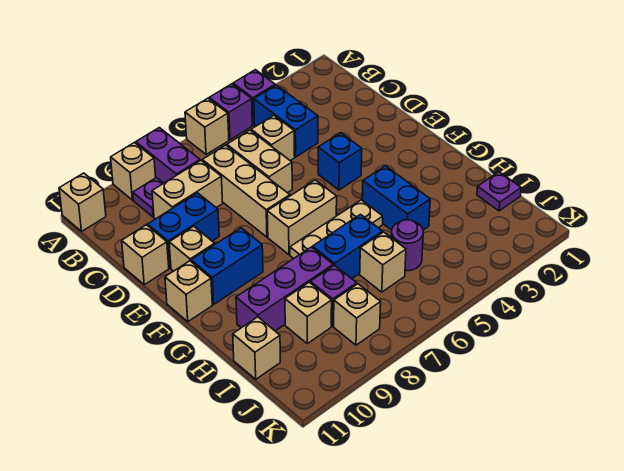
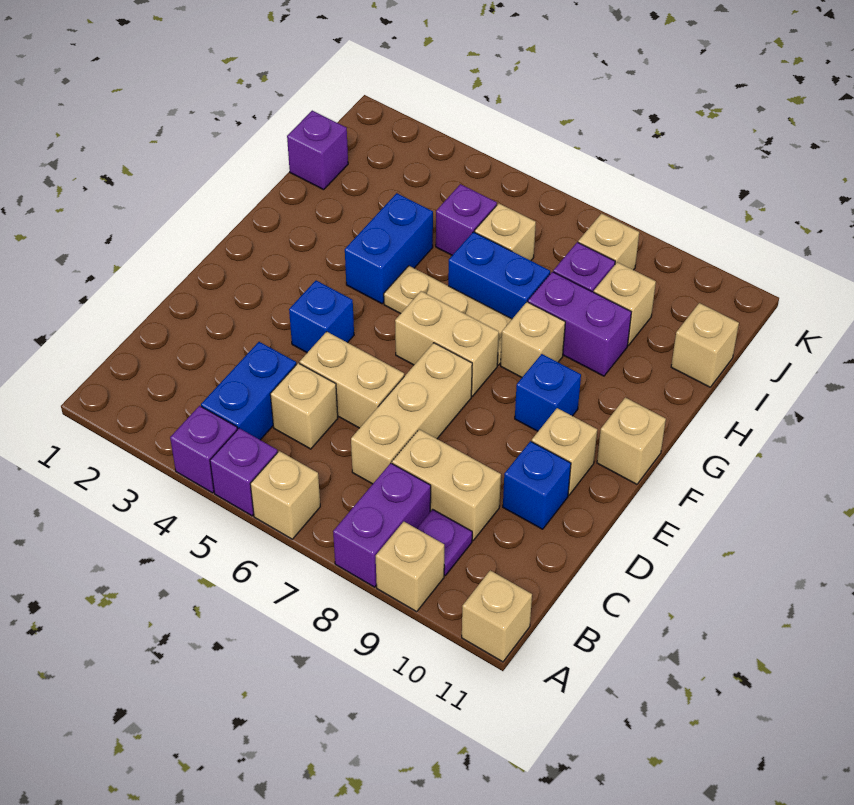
tan brick C6:D6 level 1 -> tan brick D5:D6 level 1
blue brick D9:D10 level 1 -> blue brick D10 level 1
tan brick D11 level 1 -> tan brick G8 level 1
blue brick F9:F10 level 1 -> blue brick F9 level 1
purple brick H8:H10 level 1 -> purple brick H8:H9 level 1
purple plate I1 level 1 -> purple brick I1 level 1
purple round brick I5 level 1 -> purple brick I5 level 1

